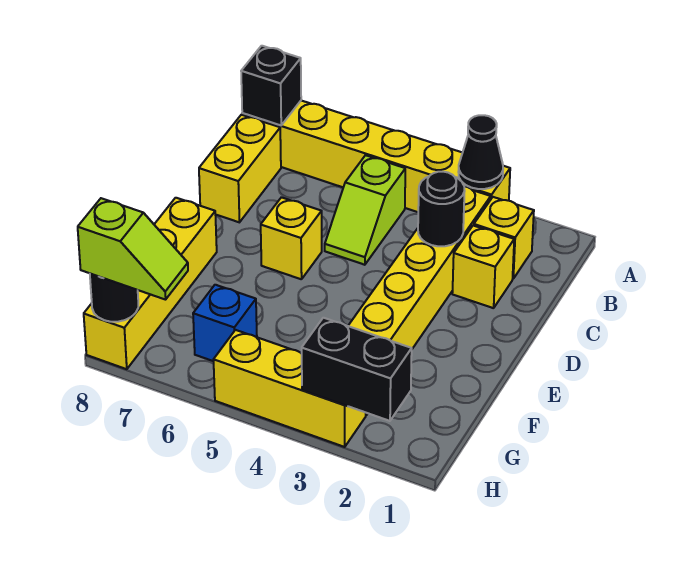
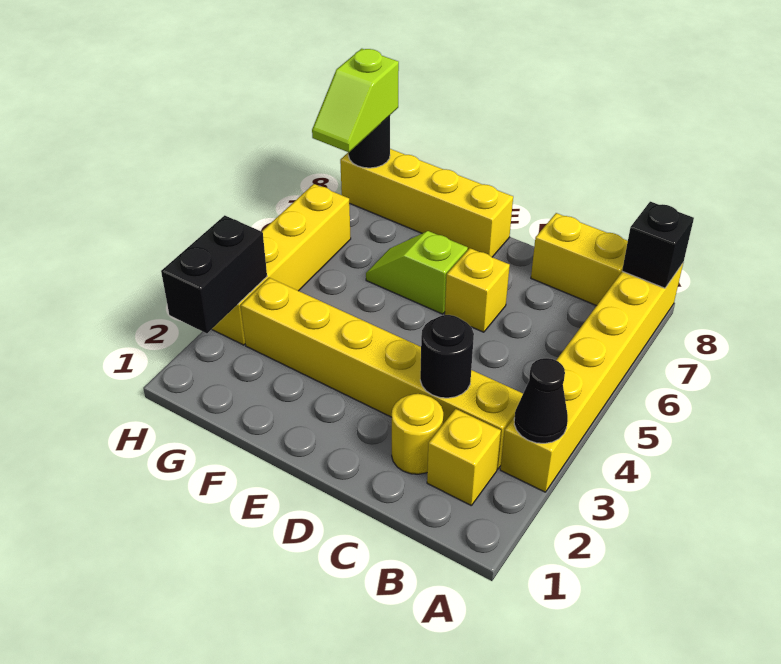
lime slope B5:C5 level 1 top B -> lime slope E6:F6 level 1 top E
yellow brick C2 level 1 -> yellow round brick C2 level 1
blue brick G6 level 1 -> none
yellow brick H3:H5 level 1 -> yellow brick H3:H6 level 1

